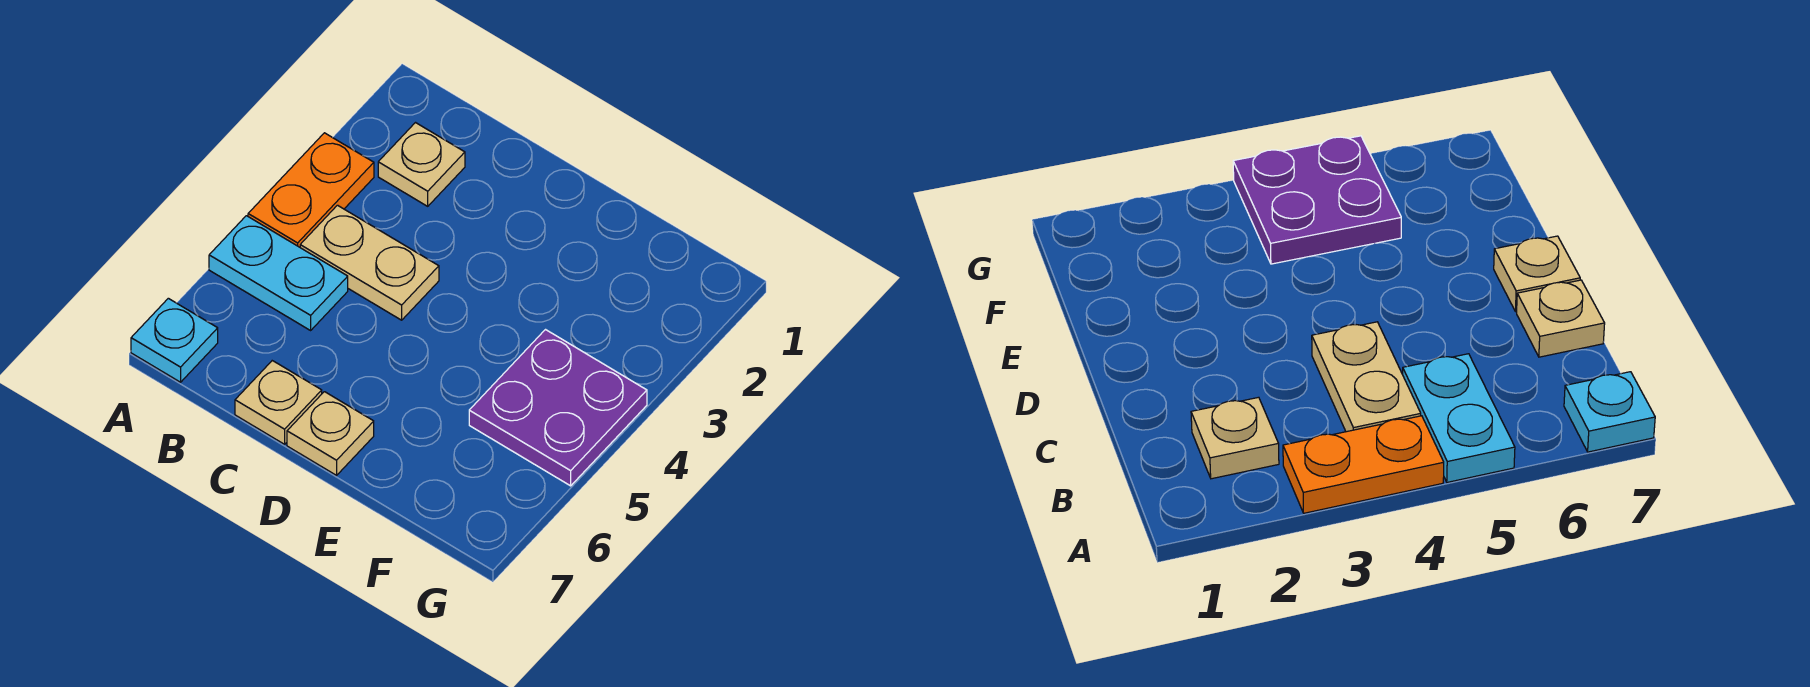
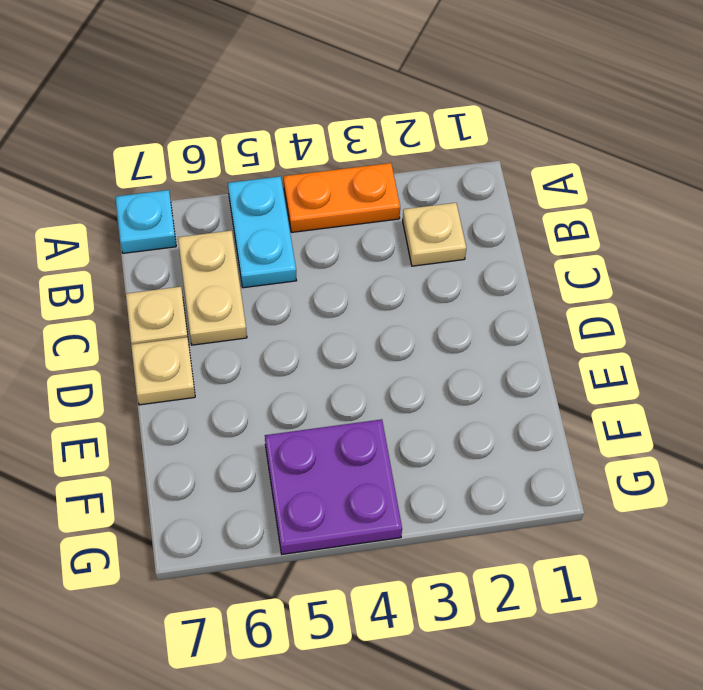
tan plate B4:C4 level 1 -> tan plate B6:C6 level 1

